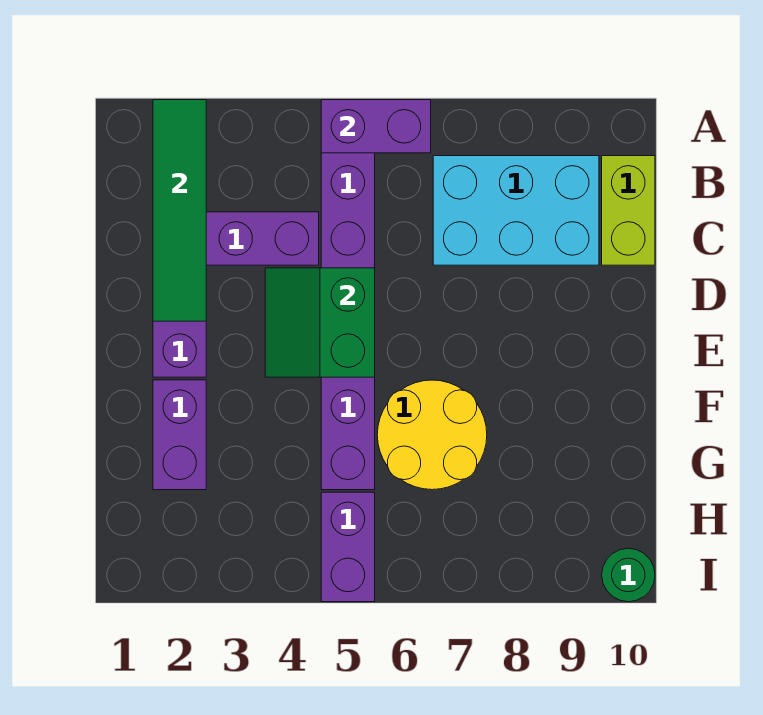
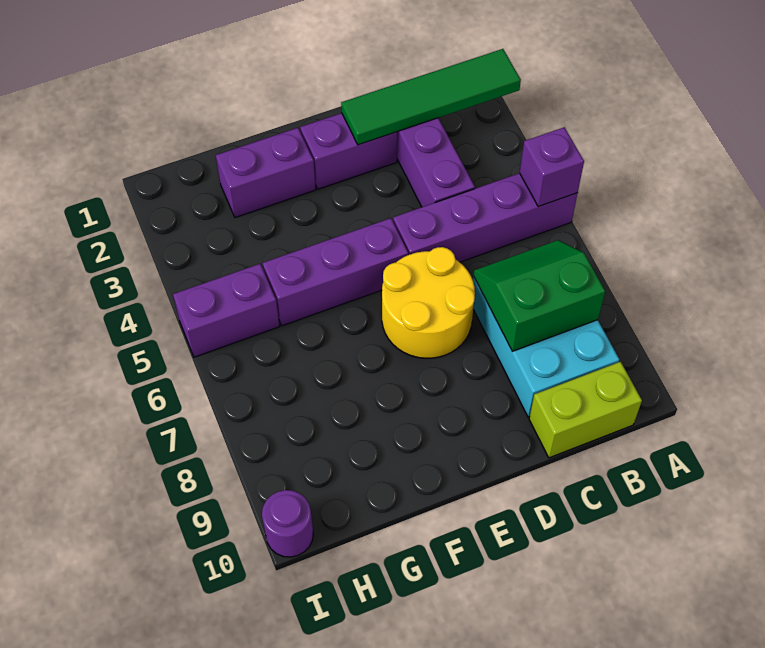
purple brick A5:A6 level 2 -> purple brick A5 level 2
green slope D4:E5 level 2 top 5 -> green slope B7:C8 level 2 top 8
yellow round brick F6:G7 level 1 -> yellow round brick D6:E7 level 1
green round brick I10 level 1 -> purple round brick I10 level 1

